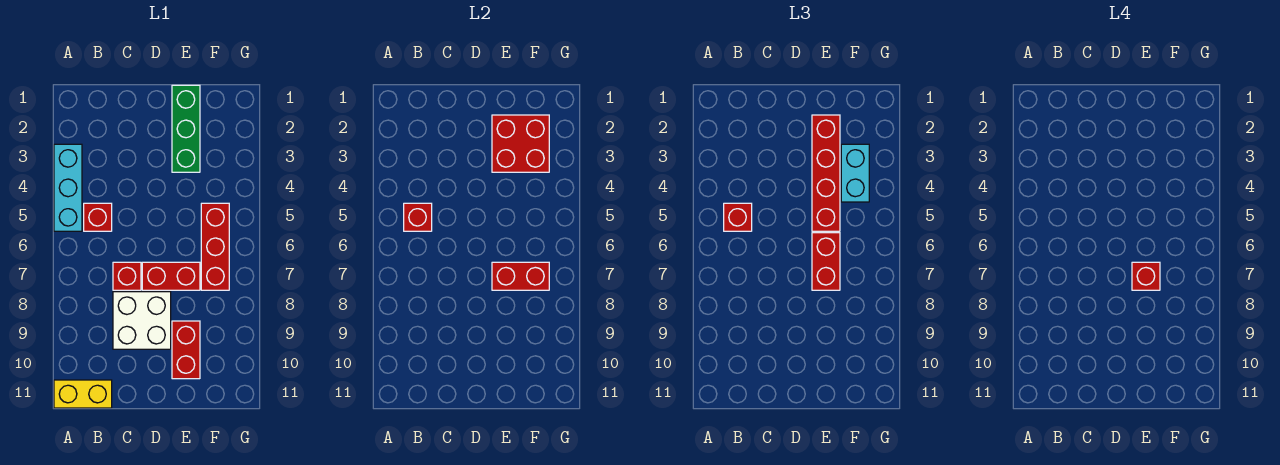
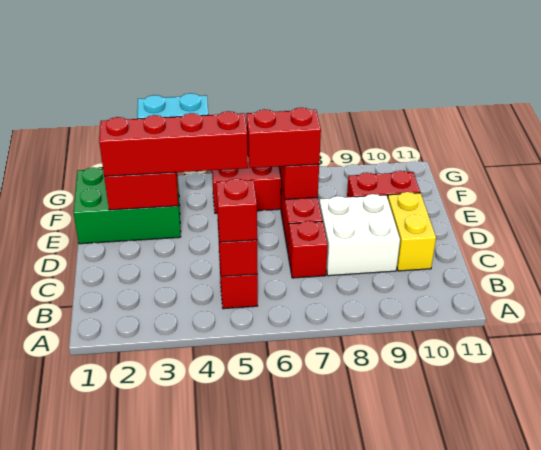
cyan brick A3:A5 level 1 -> none
yellow brick A11:B11 level 1 -> yellow brick C10:D10 level 1
green brick E1:E3 level 1 -> green brick E1:F3 level 1
red brick E7 level 4 -> none

